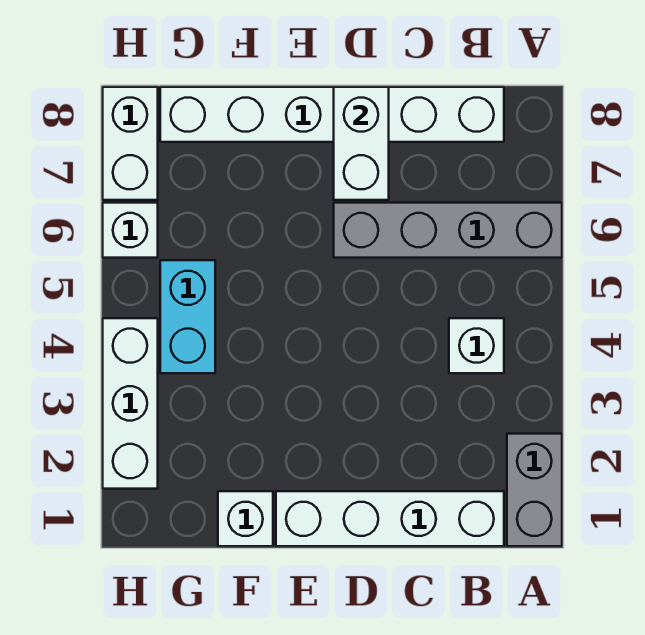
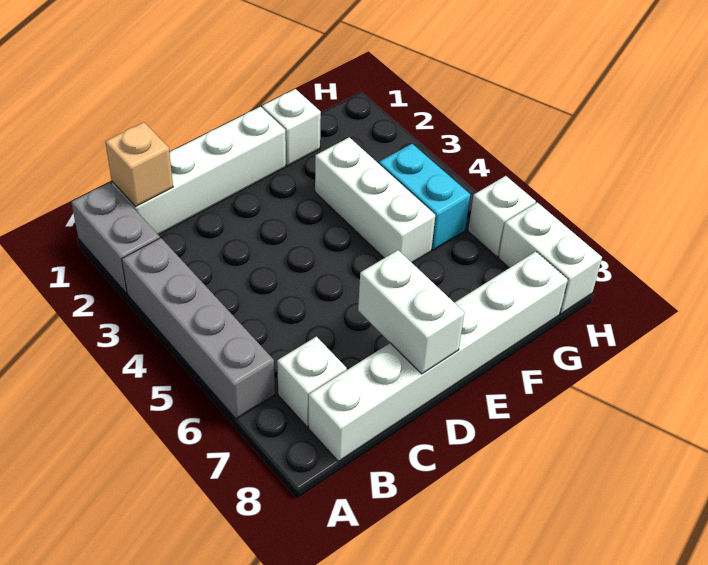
grey brick A6:D6 level 1 -> grey brick A3:A6 level 1
none -> tan brick B1 level 2
white brick B4 level 1 -> white brick B7 level 1
white brick H2:H4 level 1 -> white brick F3:F5 level 1

